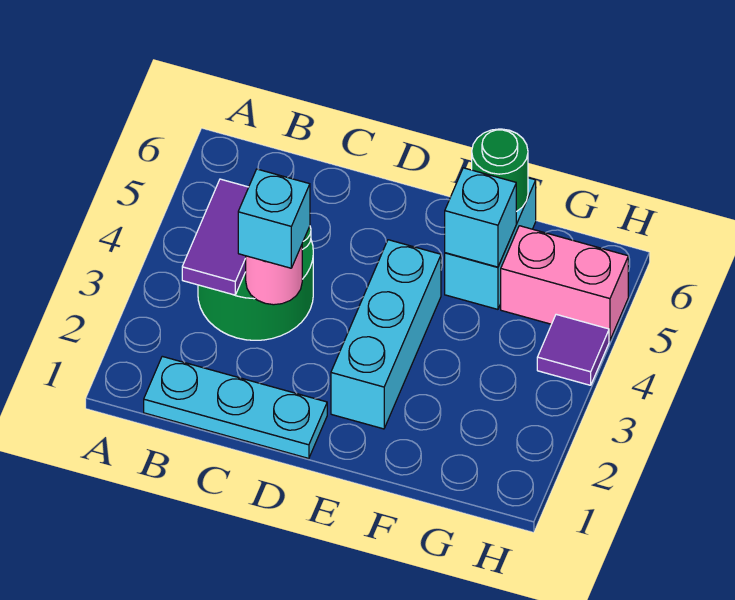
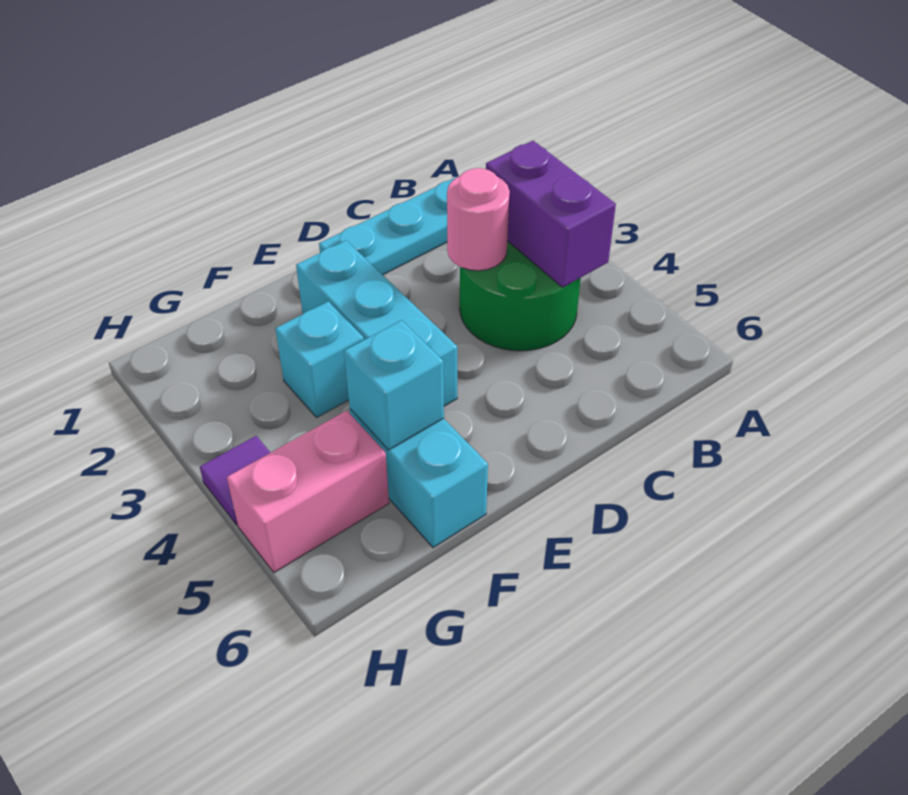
purple tile B3:B4 level 2 -> purple brick B3:B4 level 2
cyan brick C3 level 3 -> cyan brick F3 level 1
green round brick F6 level 2 -> none

